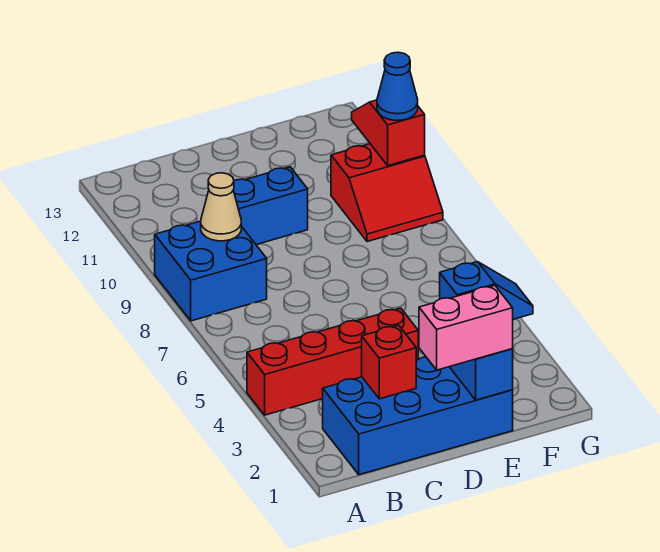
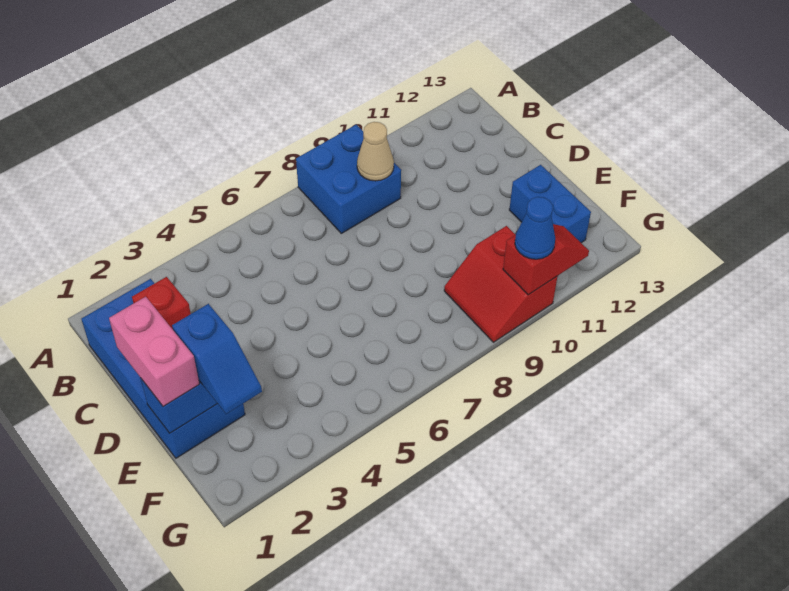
red brick A4:D4 level 1 -> none
blue brick C10:D10 level 1 -> blue brick E12:F12 level 1

